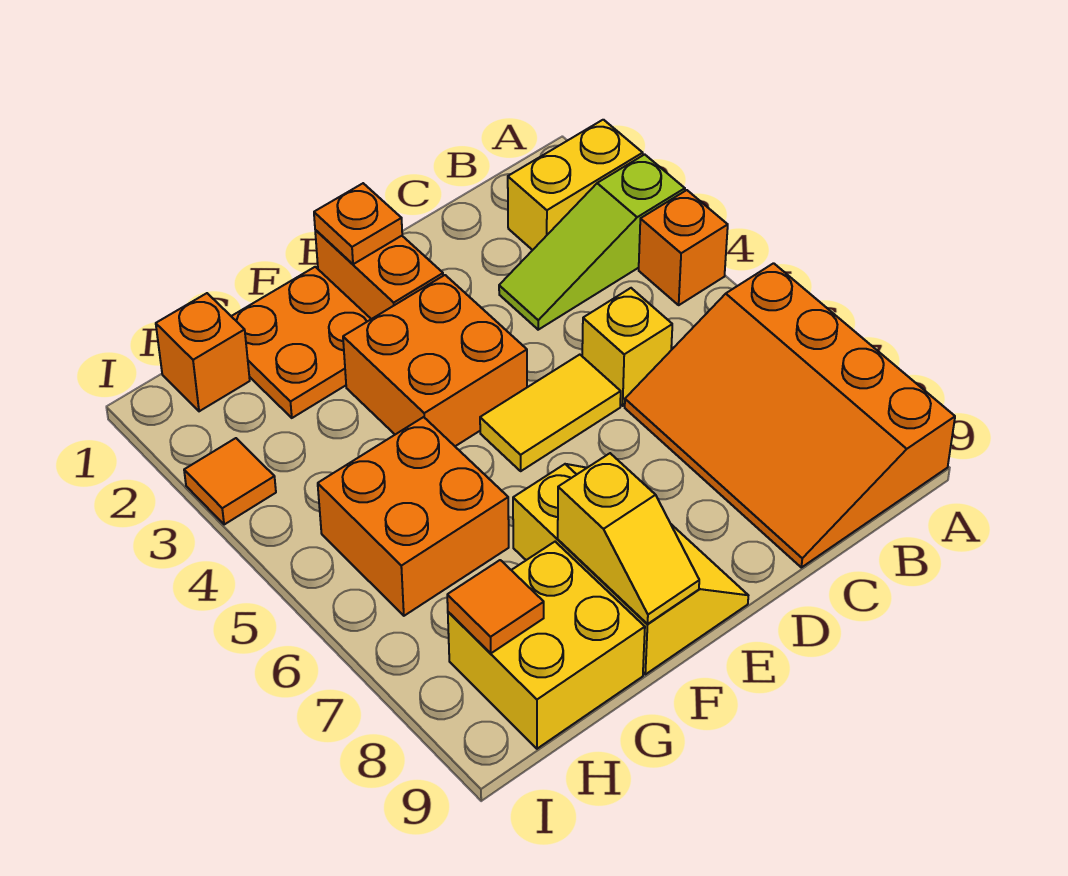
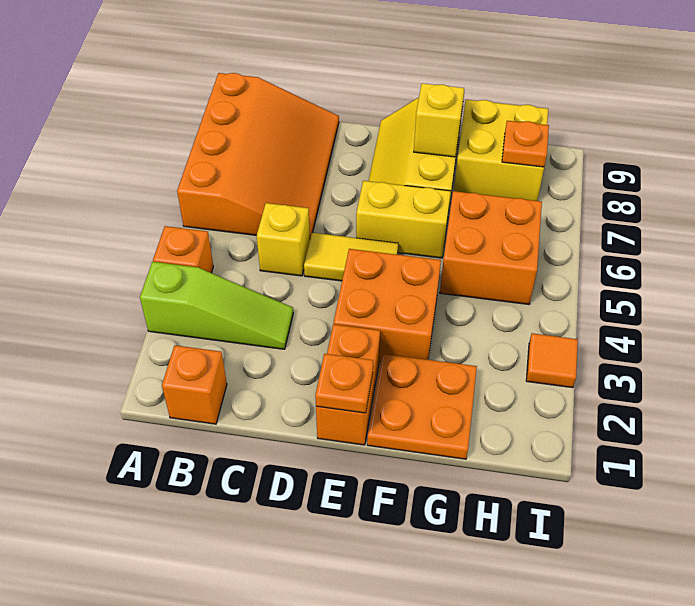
yellow brick A2:B2 level 1 -> yellow brick E6:F6 level 1
orange brick H1 level 1 -> orange brick B1 level 1
orange tile H8 level 2 -> orange plate H8 level 2

